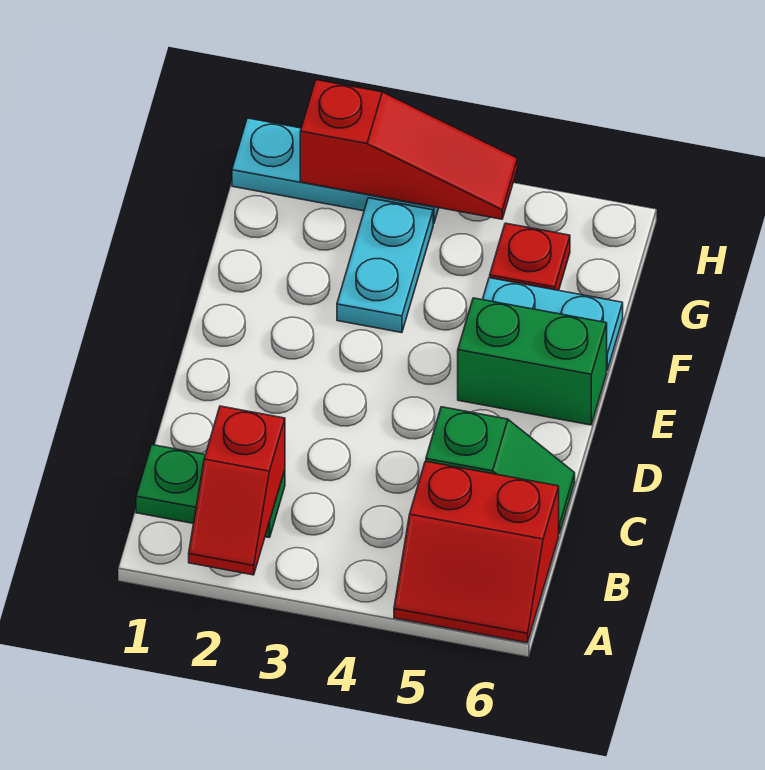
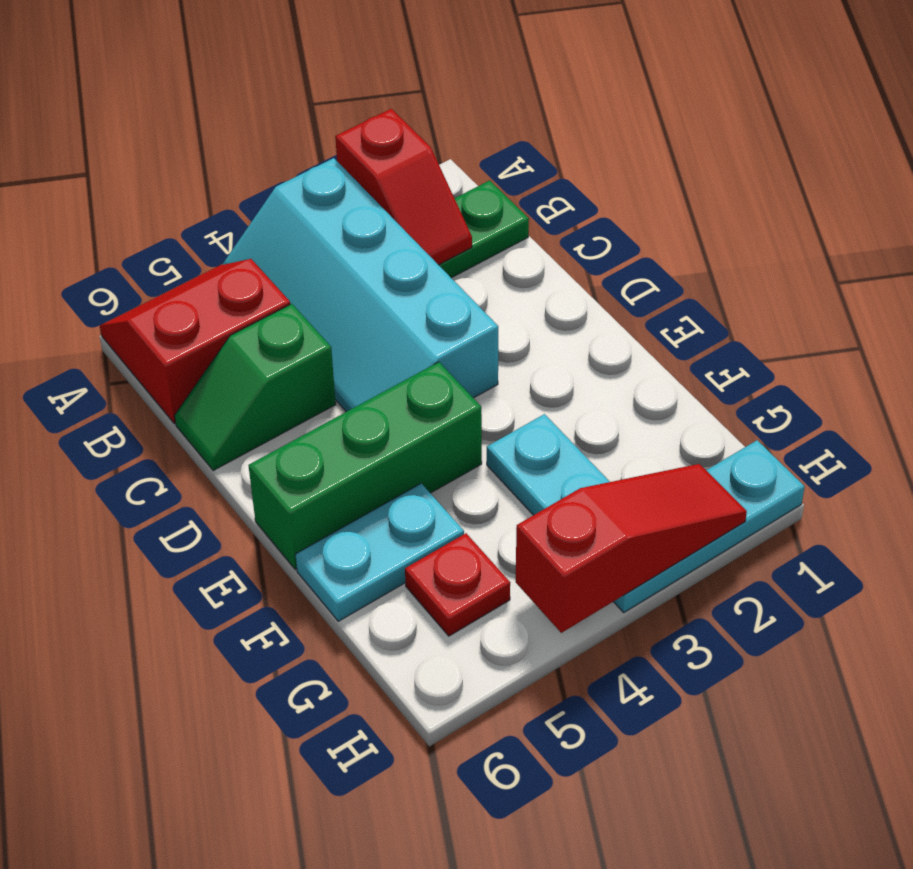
red slope A2:B2 level 2 top B -> red slope A2:B2 level 2 top A
none -> cyan slope A3:D4 level 1 top 3
green brick E5:E6 level 1 -> green brick E4:E6 level 1
red slope H2:H4 level 2 top 2 -> red slope H2:H4 level 2 top 4

